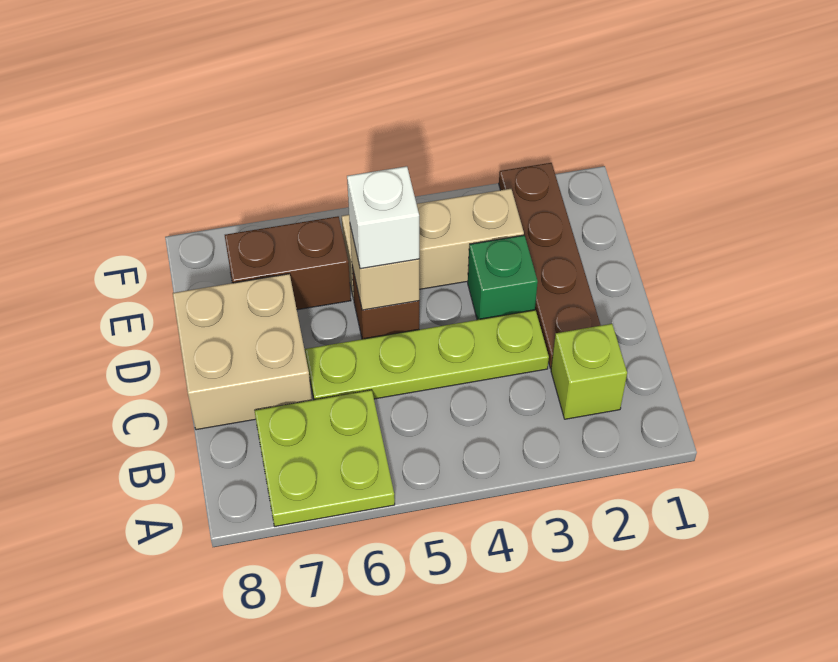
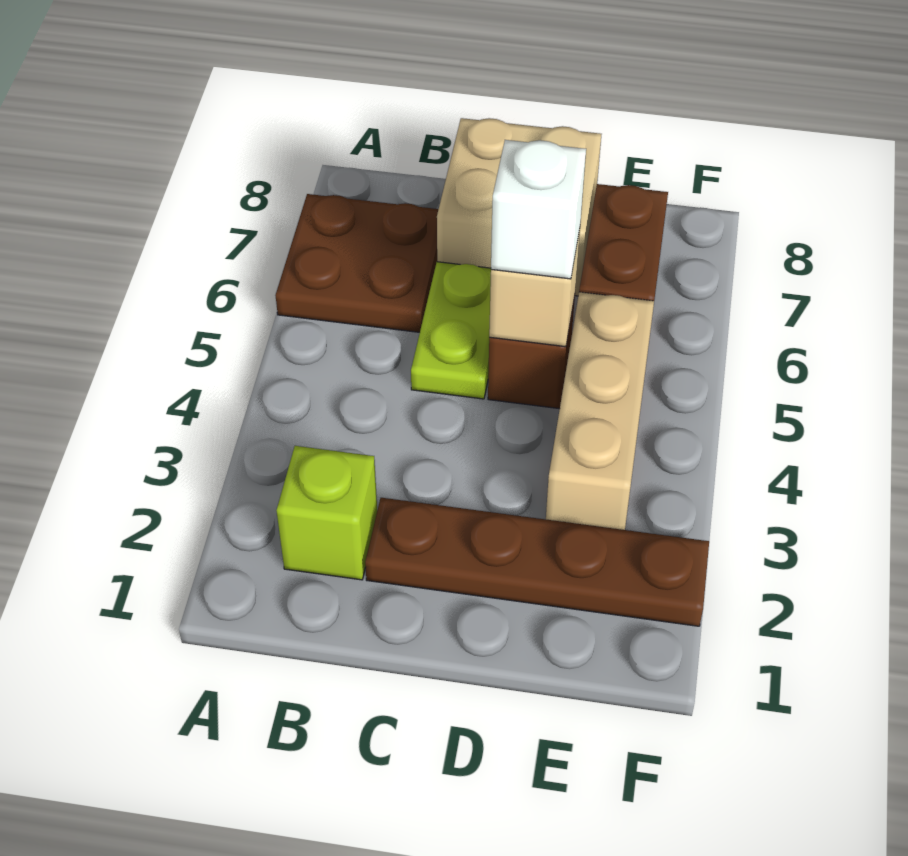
lime plate A6:B7 level 1 -> brown plate A6:B7 level 1
lime plate C3:C6 level 1 -> lime plate C5:C6 level 1
green brick D3 level 1 -> none

